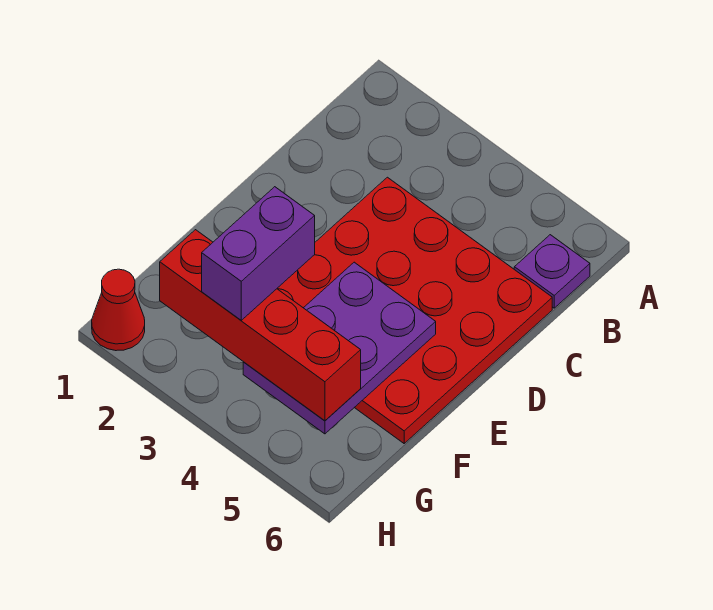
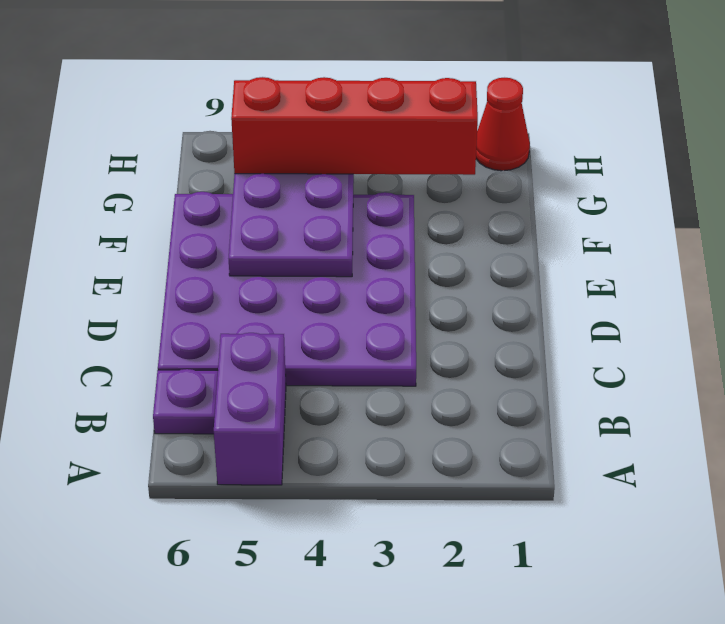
red plate C3:F6 level 1 -> purple plate C3:F6 level 1
purple brick F3:G3 level 4 -> purple brick A5:B5 level 1

